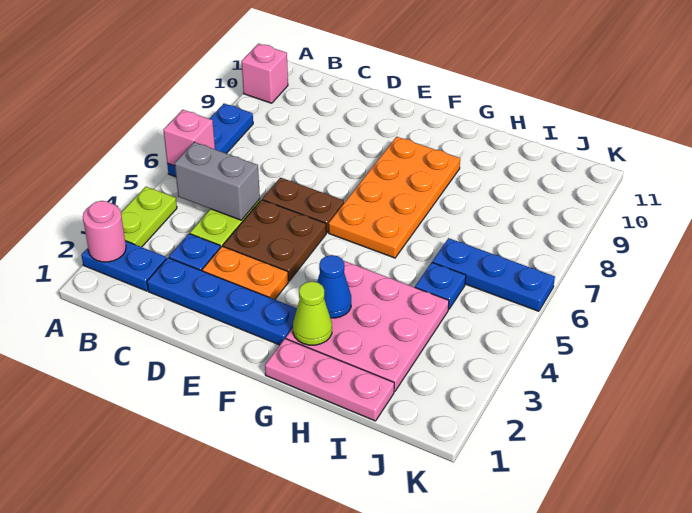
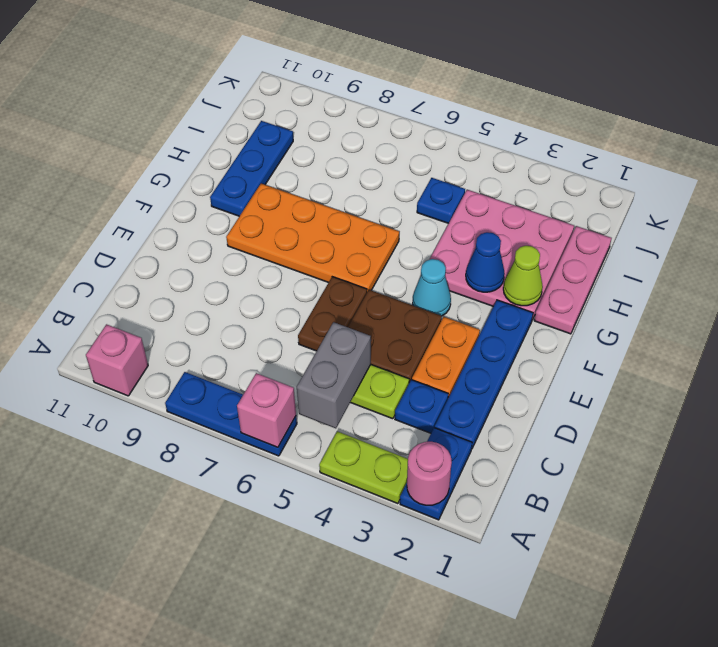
none -> cyan cone F4 level 1
blue plate I6:K6 level 1 -> blue plate G10:I10 level 1

